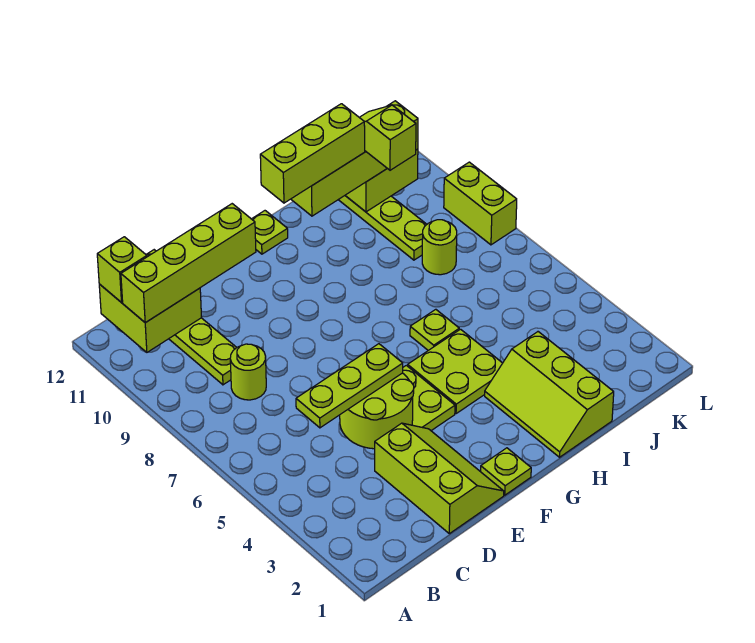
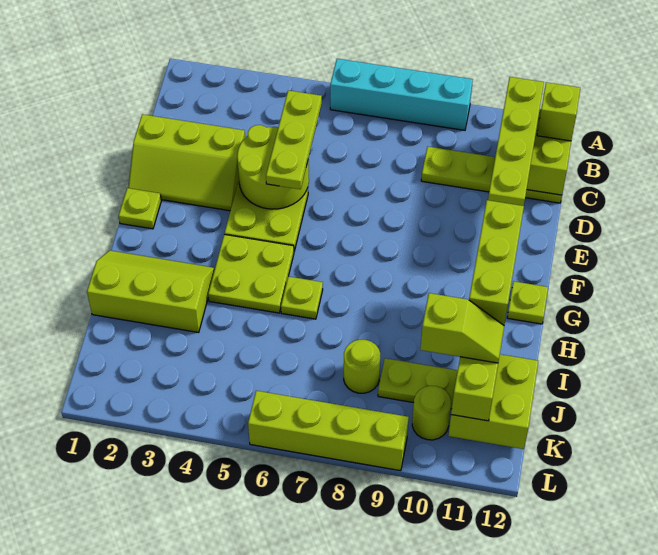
none -> cyan brick A6:A9 level 1
lime round brick C8 level 1 -> lime round brick K10 level 1
lime brick L8:L9 level 1 -> lime brick L6:L9 level 1

